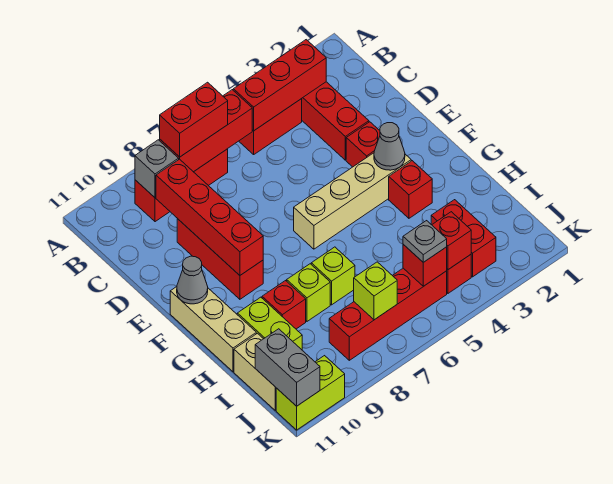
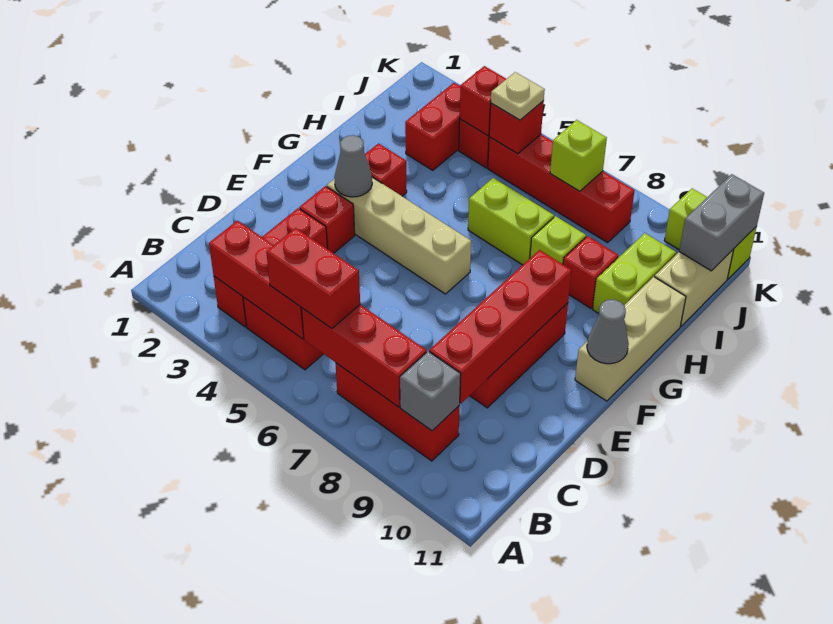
red brick B7:B8 level 3 -> red brick B5:B6 level 3
lime brick H7 level 1 -> lime brick H6:H7 level 1
grey plate J5 level 3 -> tan plate J5 level 3

